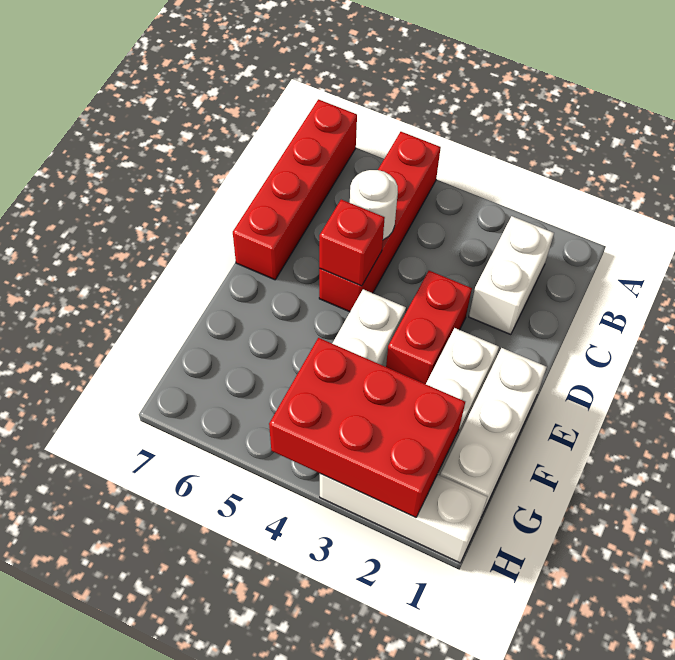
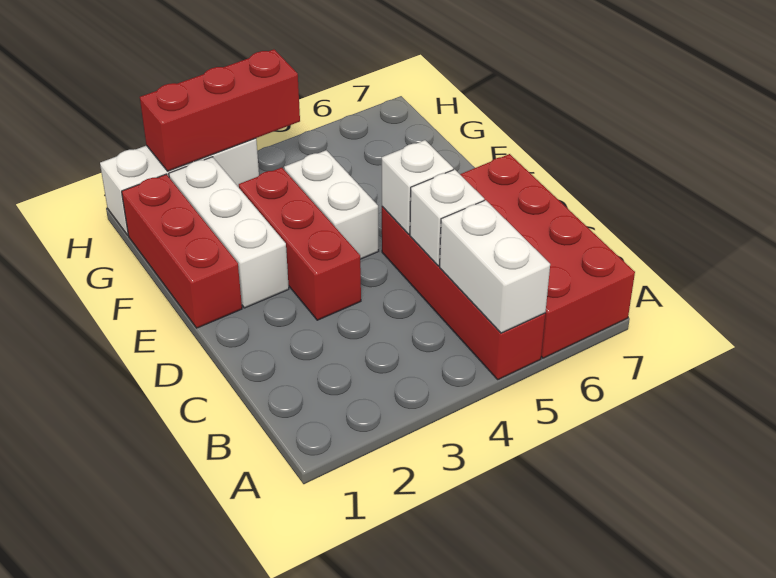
red brick A7:D7 level 1 -> red brick A6:D7 level 1
white brick B2:C2 level 1 -> white brick A5:B5 level 2
white round brick C5 level 2 -> white brick C5 level 2
red brick D3:E3 level 1 -> red brick D3:F3 level 1
red brick D5 level 2 -> white brick D5 level 2
white brick E1:G1 level 1 -> red brick E1:G1 level 1
red brick G2:H4 level 2 -> red brick H2:H4 level 2

